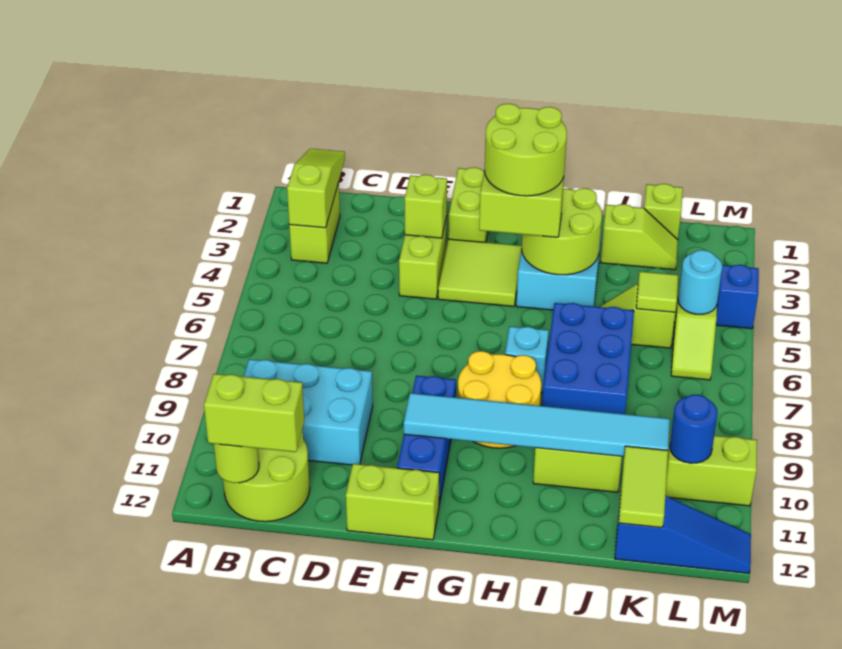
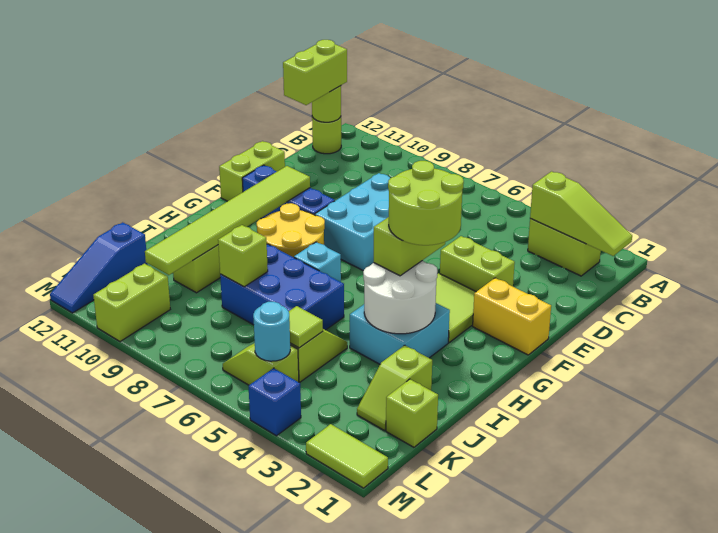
cyan brick B9:D10 level 1 -> cyan brick D7:F8 level 1
lime round brick B11:C12 level 1 -> lime round brick B12 level 1
lime brick E3 level 2 -> lime brick J8 level 2
lime brick F1:F2 level 1 -> yellow brick F1:F2 level 1
cyan tile F10:K10 level 2 -> lime tile F10:K10 level 2
lime round brick H3:I4 level 2 -> white round brick H3:I4 level 2
lime tile K11:K12 level 2 -> lime tile M1:M2 level 1
blue round brick L10 level 2 -> none

